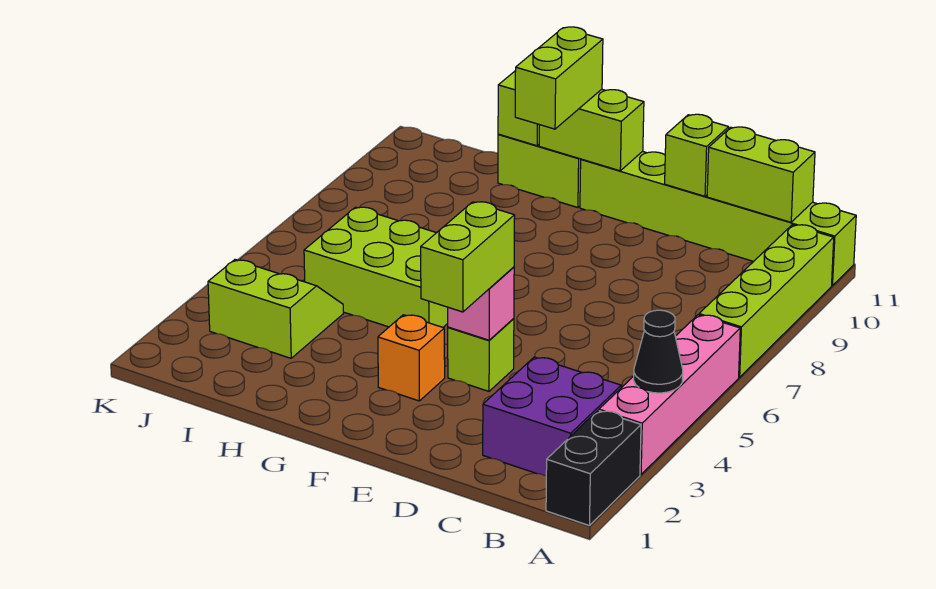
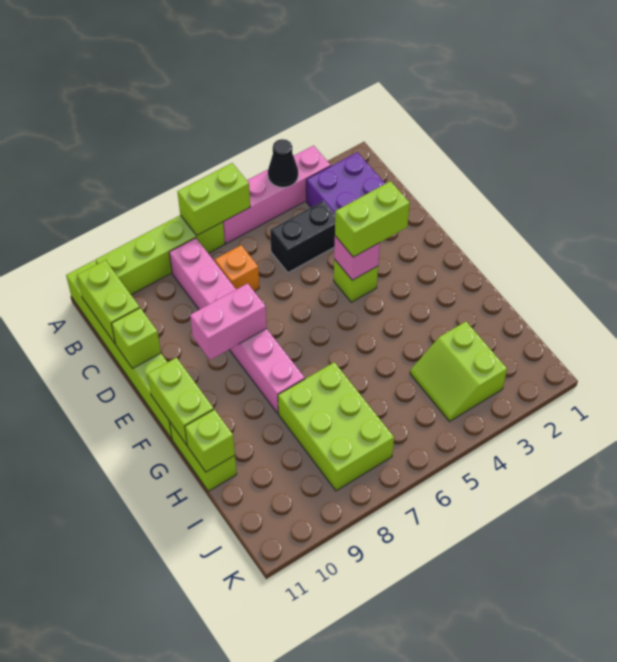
black brick A1:A2 level 1 -> black brick C4:C5 level 1
none -> pink brick B8:G8 level 1
none -> pink brick E8:E9 level 2
orange brick F3 level 1 -> orange brick C7 level 1
lime brick G5:I6 level 1 -> lime brick H7:J8 level 1
lime brick G10:G11 level 3 -> lime brick A6:A7 level 2

